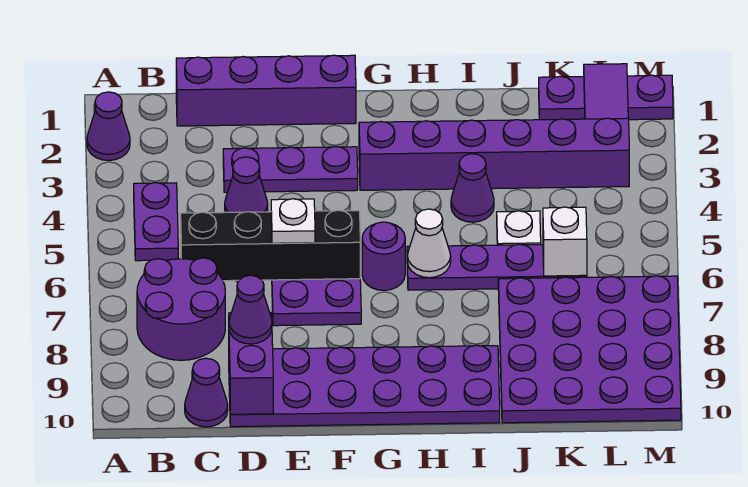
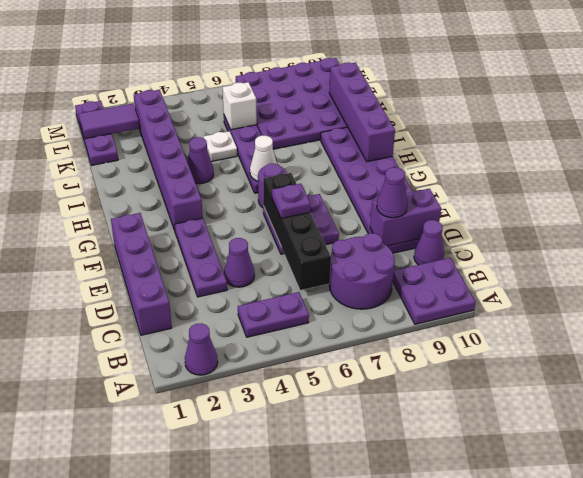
none -> purple plate A9:B10 level 1
white plate E6 level 3 -> purple plate E6 level 3
none -> purple brick H10:K10 level 2

